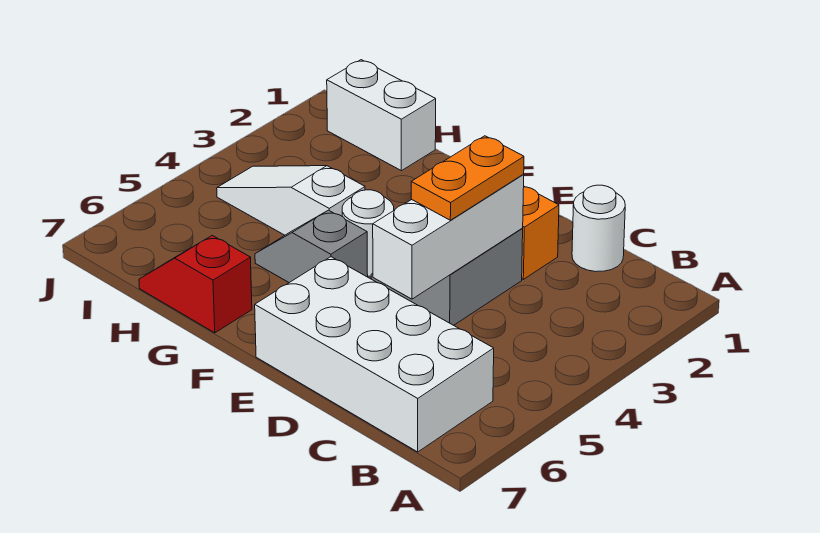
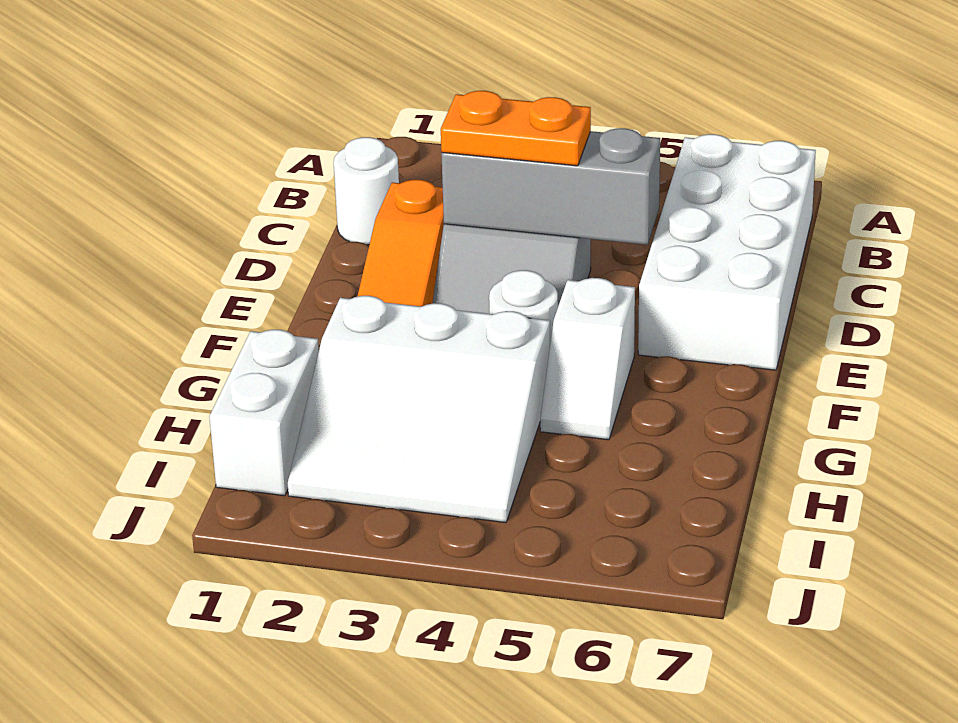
white brick D3:D5 level 2 -> grey brick D3:D5 level 2
grey slope F5:G5 level 1 top F -> white slope F5:G5 level 1 top F
white slope G4:I4 level 1 top G -> white slope G2:I4 level 1 top G
red slope G7:H7 level 1 top G -> none

